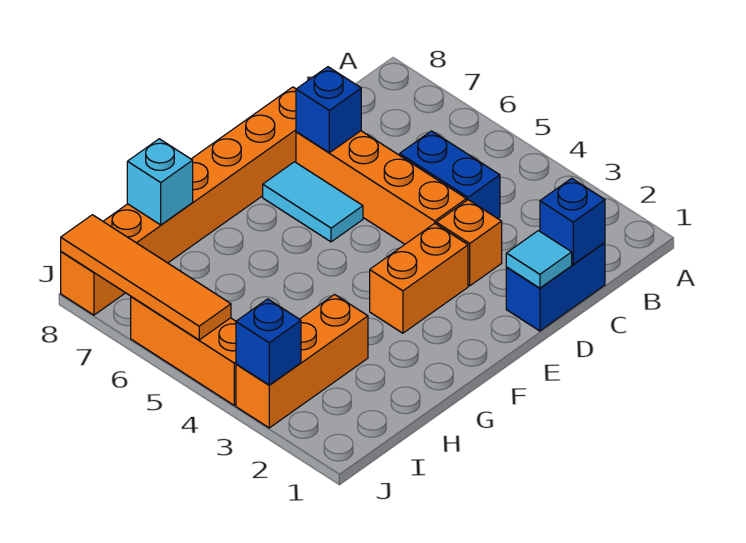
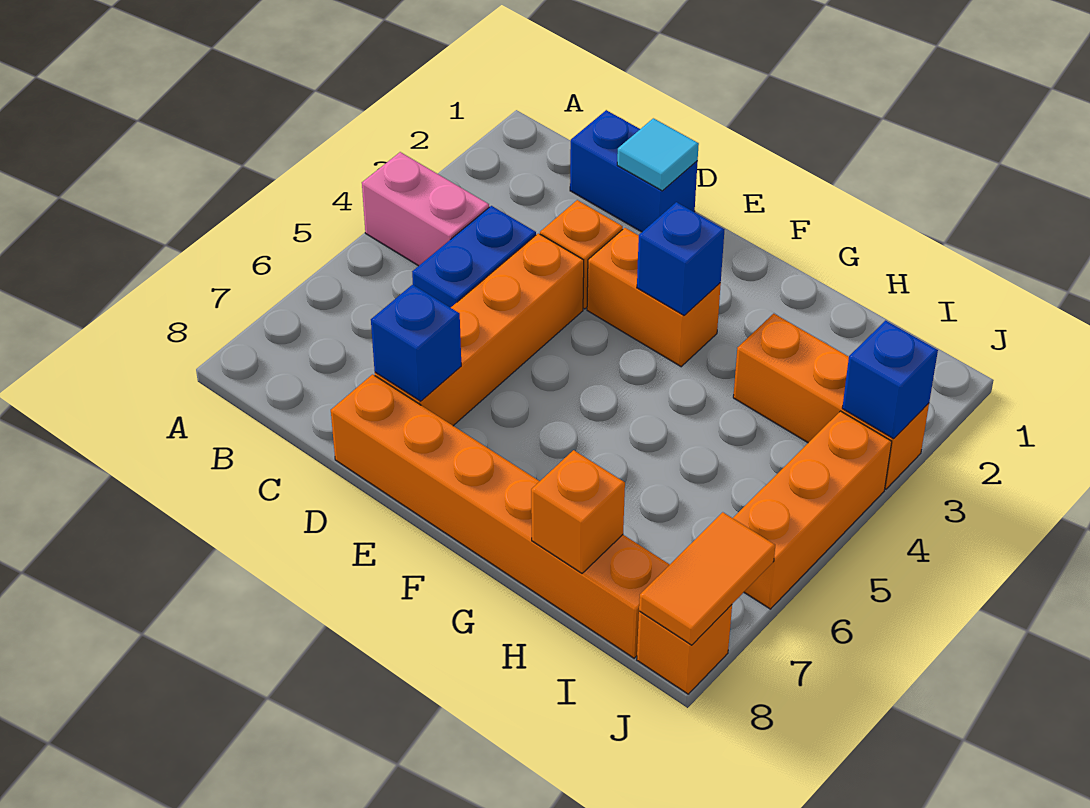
none -> pink brick A4:B4 level 1
blue brick C1 level 2 -> blue brick F3 level 2
cyan tile E6:E7 level 1 -> none
cyan brick H8 level 2 -> orange brick H8 level 2
orange tile J5:J8 level 2 -> orange tile J7:J8 level 2

